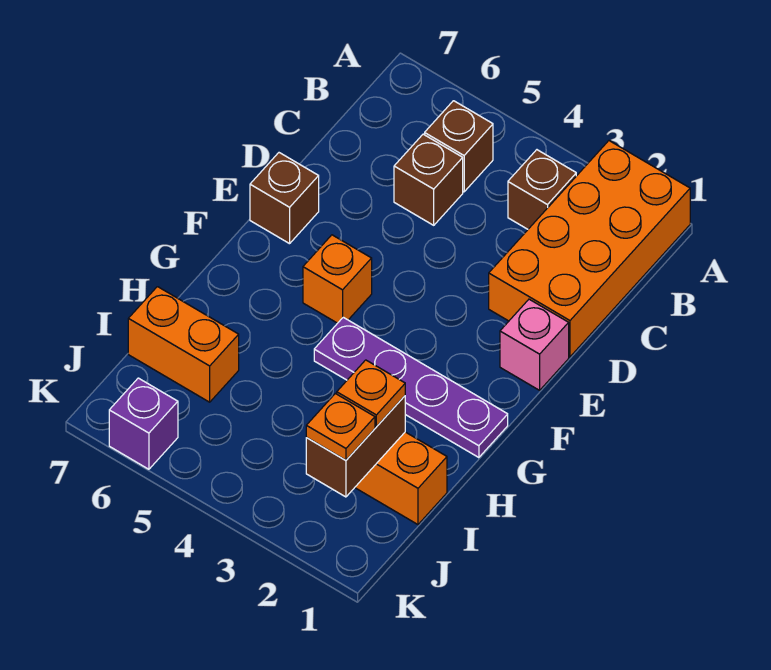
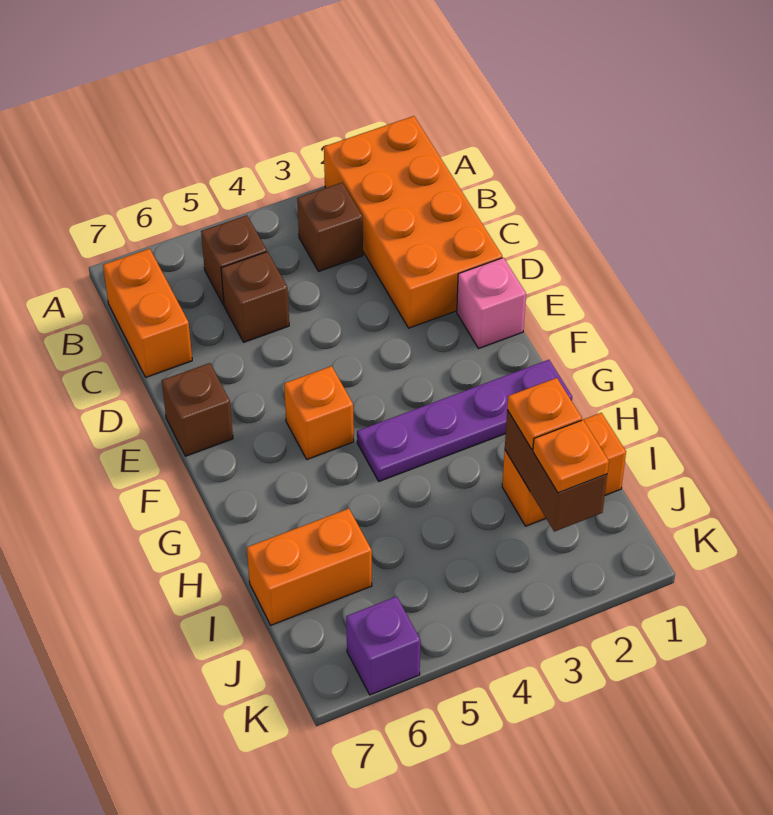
none -> orange brick B7:C7 level 1

